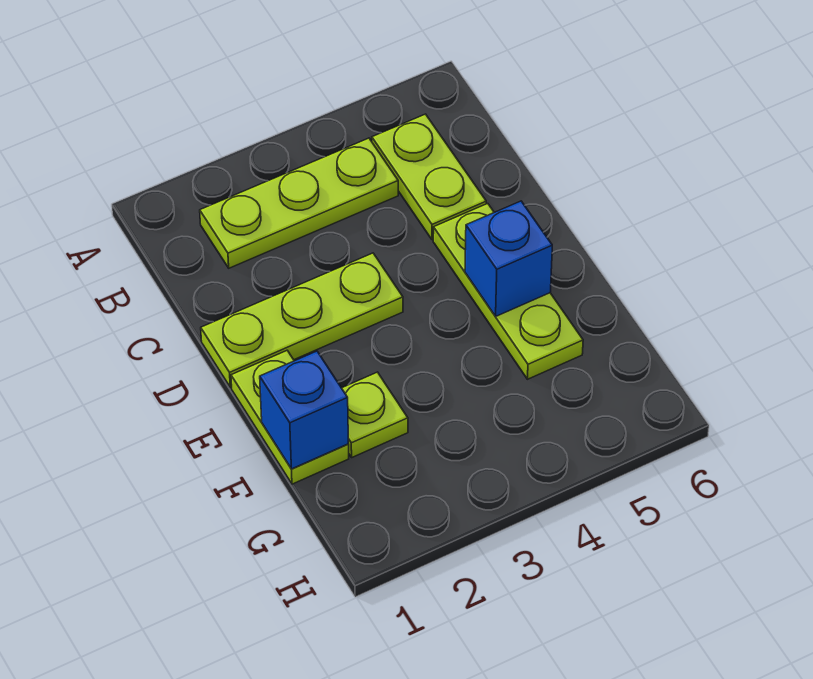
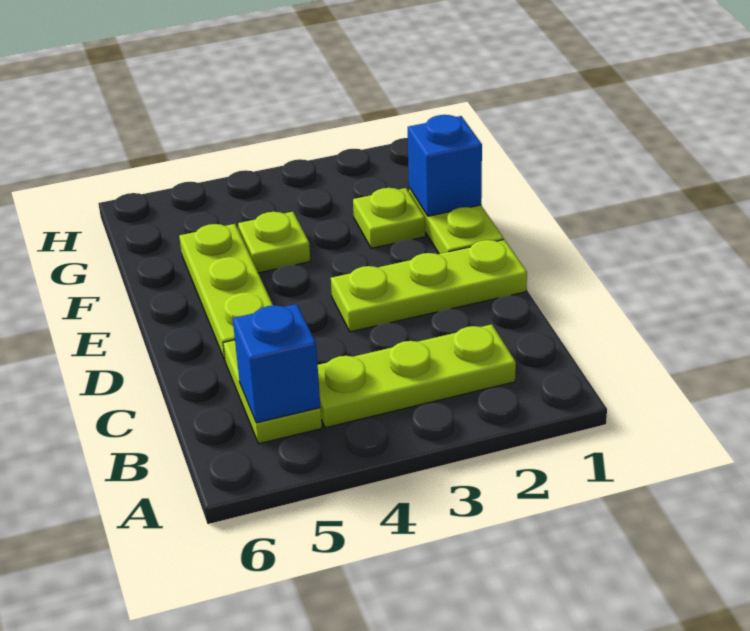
blue brick E5 level 2 -> blue brick B5 level 2
none -> lime plate F4 level 1

